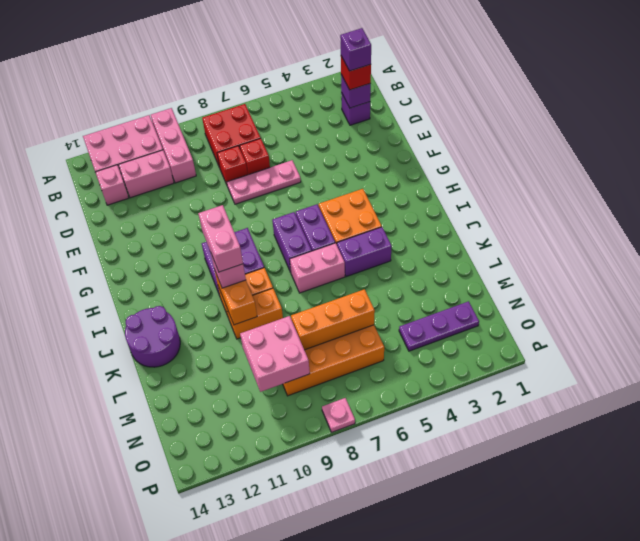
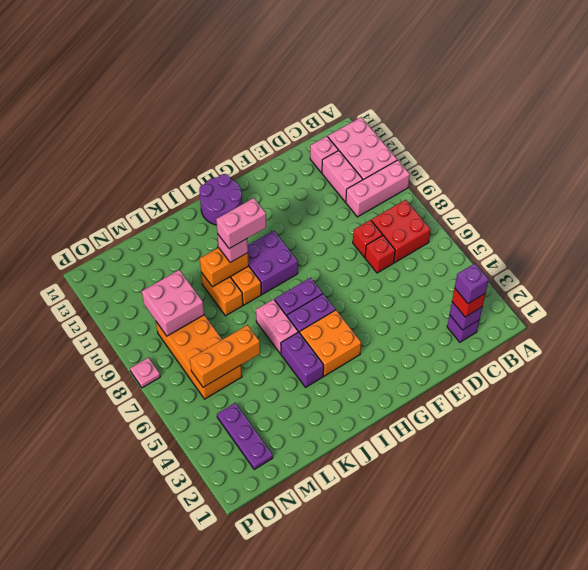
pink plate E6:E8 level 1 -> none
purple round brick J13:K14 level 1 -> purple round brick H13:I14 level 1
orange brick M6:M8 level 2 -> orange brick L6:N6 level 2

